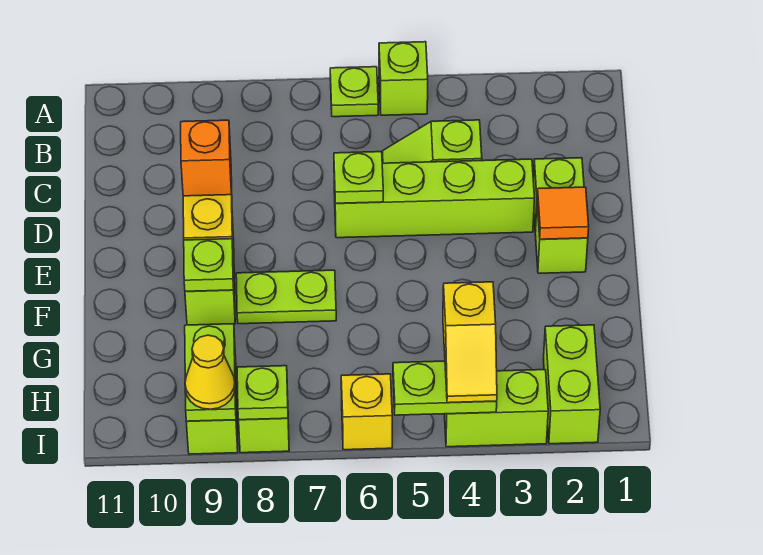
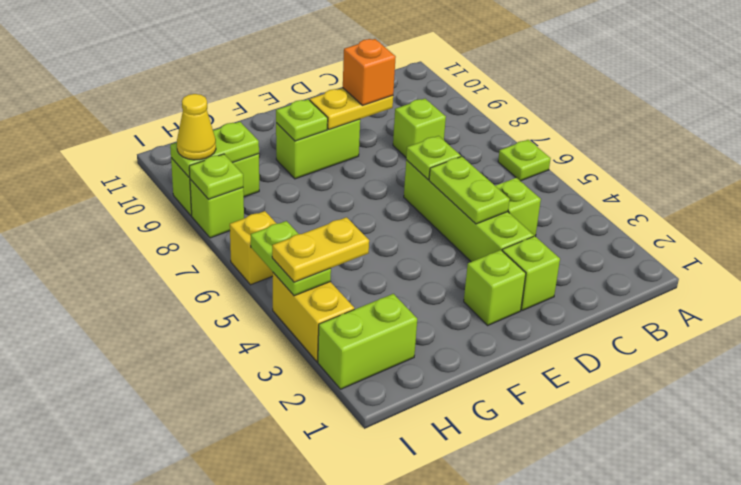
lime brick A5 level 1 -> lime brick C8 level 1
orange tile E2 level 2 -> none
lime plate F7:F8 level 1 -> lime plate D4:D5 level 2
yellow slope H4:I4 level 3 top H -> yellow plate H4:I4 level 3
lime brick I3:I4 level 1 -> yellow brick I3:I4 level 1

